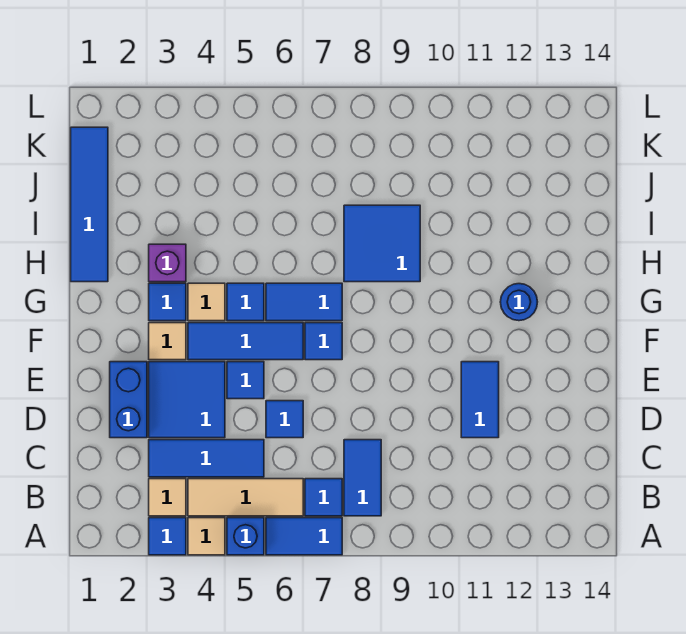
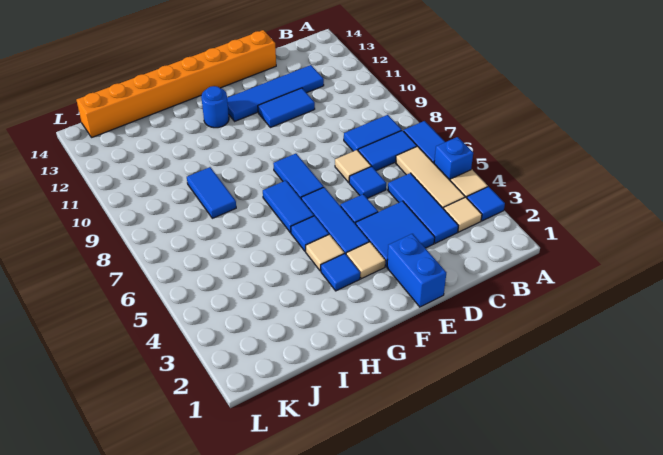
blue tile B7 level 1 -> blue tile B7:C7 level 1
blue brick D2:E2 level 1 -> blue brick E1:E2 level 1
none -> tan tile D7 level 1
none -> orange brick D14:K14 level 1
blue tile F7 level 1 -> blue tile F7:F8 level 1
blue tile H1:K1 level 1 -> blue tile C12:F12 level 1
purple brick H3 level 1 -> none
blue tile H8:I9 level 1 -> blue tile I8:I9 level 1

